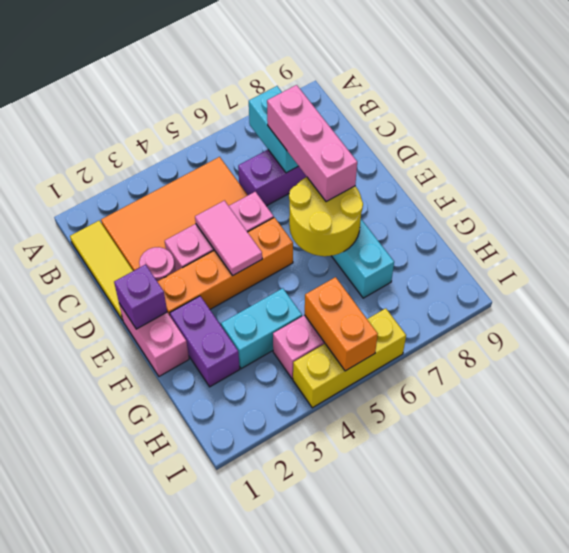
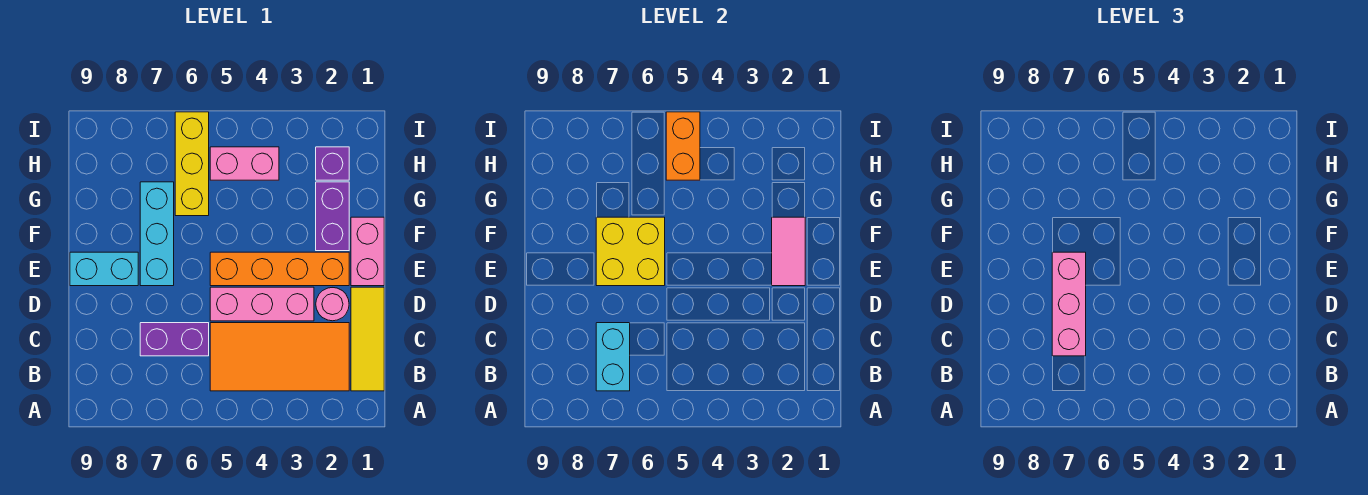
pink tile D4:E4 level 2 -> pink tile E2:F2 level 2
purple brick E1 level 2 -> purple brick H2 level 1
yellow round brick E6:F7 level 2 -> yellow brick E6:F7 level 2
cyan brick G3:G4 level 1 -> cyan brick E8:E9 level 1
yellow brick I4:I6 level 1 -> yellow brick G6:I6 level 1

